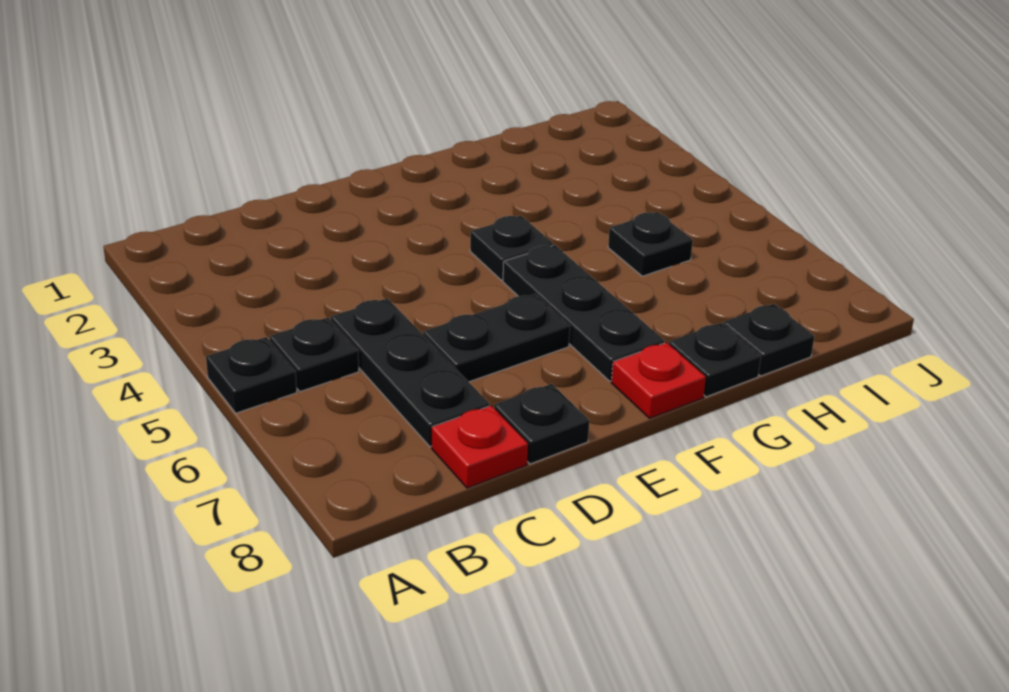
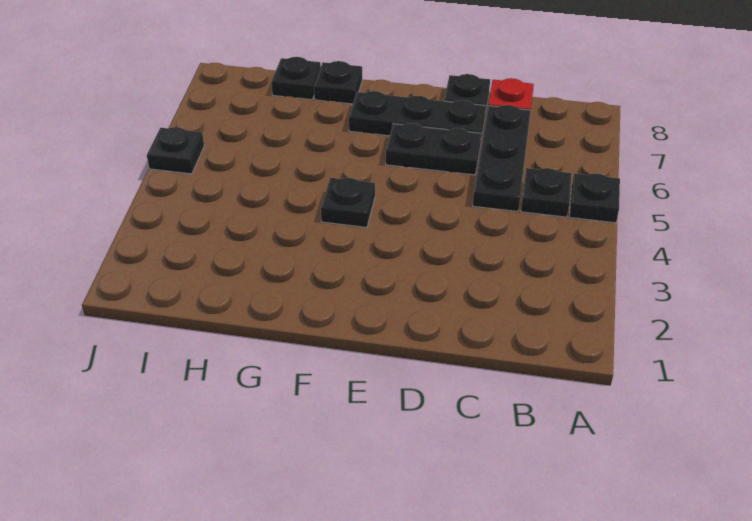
black plate F5:F7 level 1 -> black plate D7:F7 level 1
red plate F8 level 1 -> none
black plate H5 level 1 -> black plate J5 level 1

